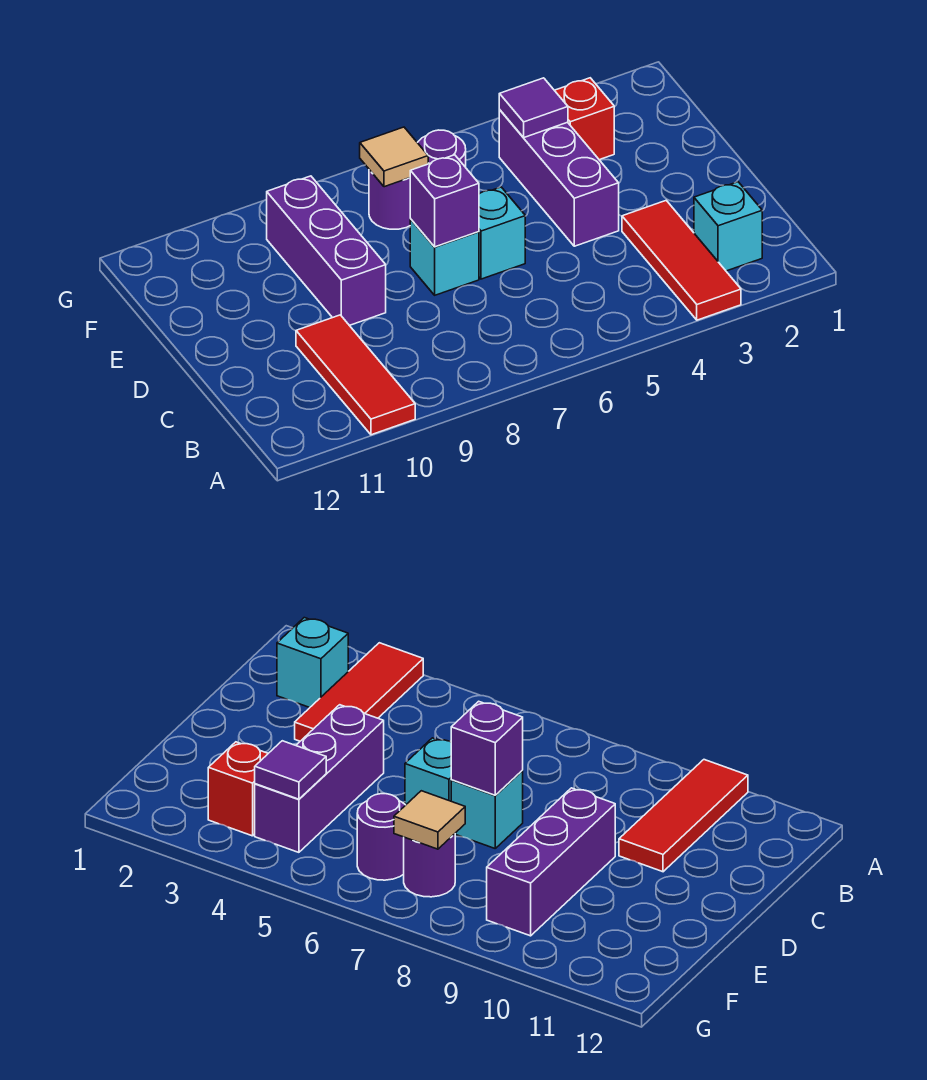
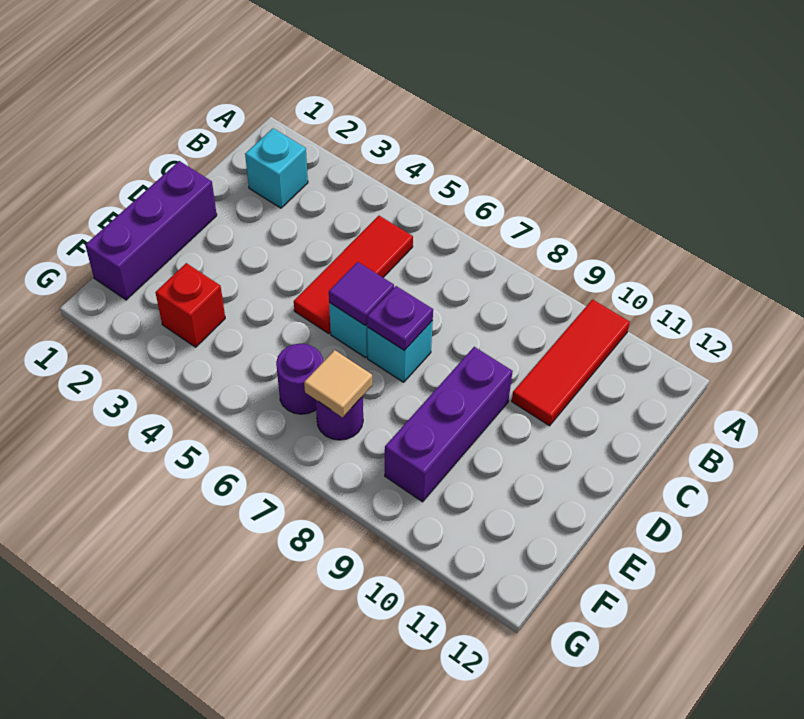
red tile A3:C3 level 1 -> red tile B5:D5 level 1
purple brick D4:F4 level 1 -> purple brick D1:F1 level 1
purple brick D7 level 2 -> purple plate D7 level 2
purple tile F4 level 2 -> purple tile D6 level 2

